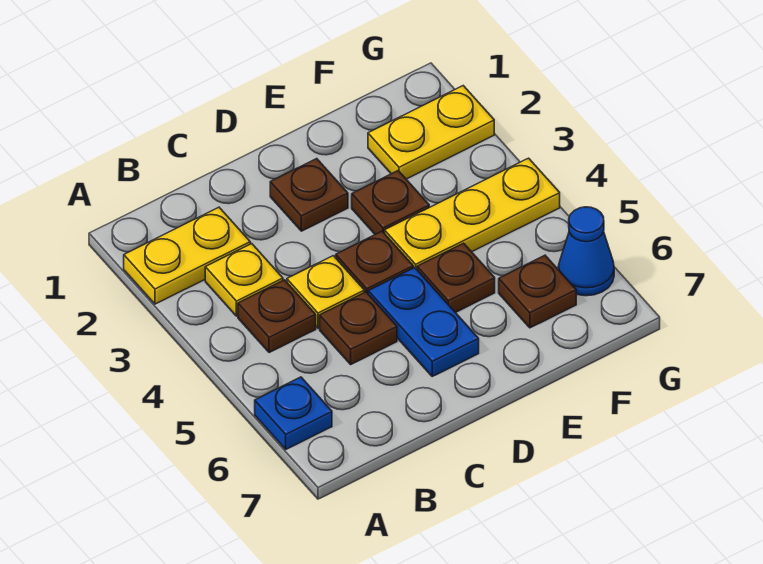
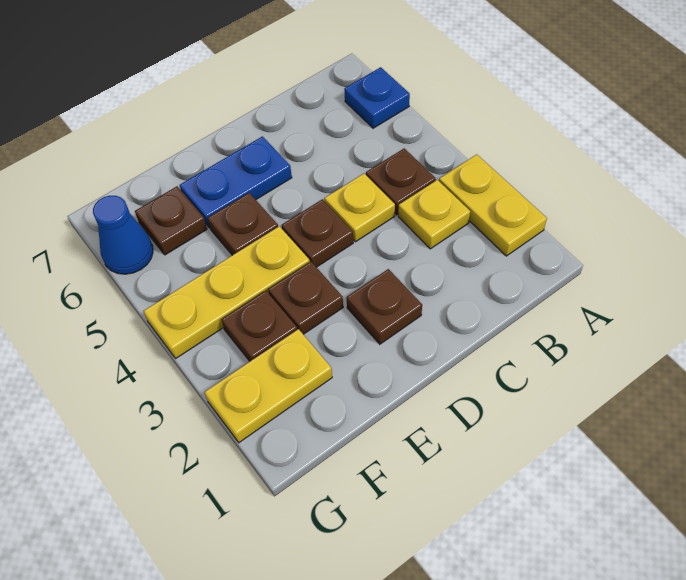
yellow plate A2:B2 level 1 -> yellow plate A2:A3 level 1
brown plate C5 level 1 -> brown plate F3 level 1
blue plate D5:D6 level 1 -> blue plate D6:E6 level 1

